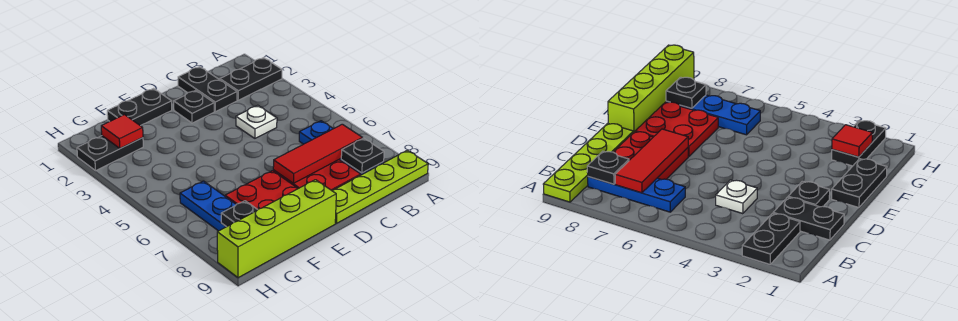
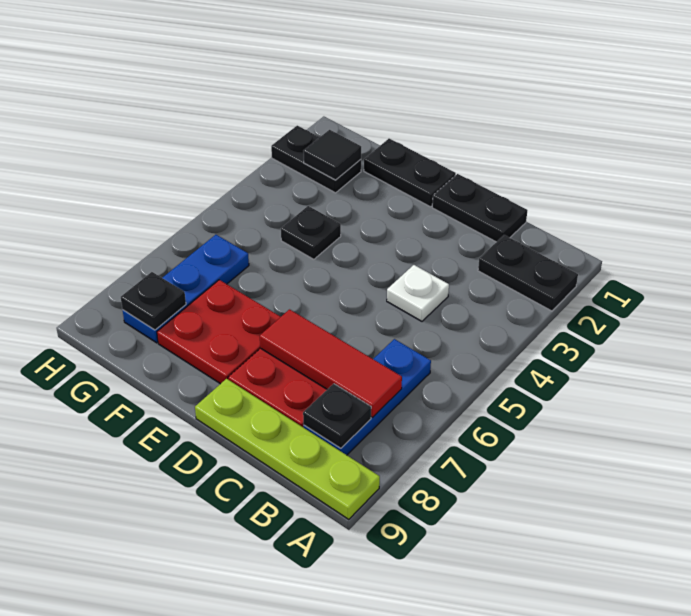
black plate C1:C2 level 1 -> black plate C1:D1 level 1
black plate D2 level 1 -> black plate F4 level 1
lime brick E9:H9 level 1 -> none
red tile G2 level 2 -> black tile G2 level 2

